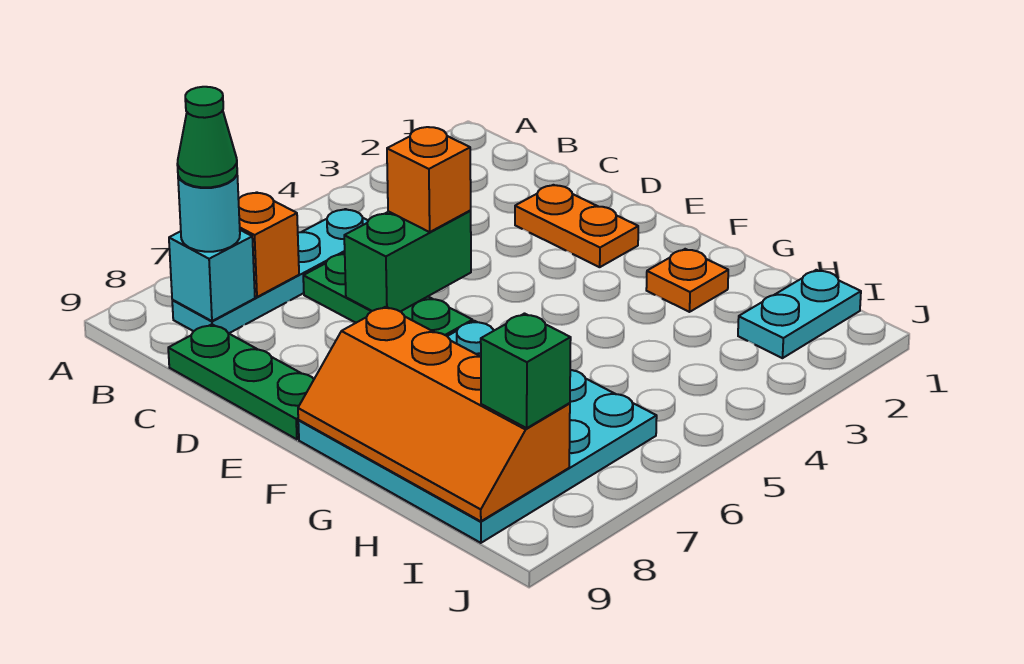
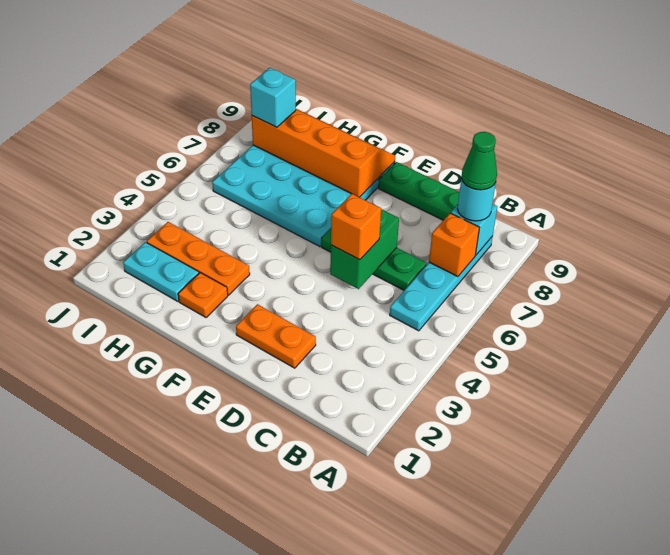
none -> orange plate G3:I3 level 1
cyan plate I1:I2 level 1 -> cyan plate H2:I2 level 1
green brick I8 level 3 -> cyan brick I8 level 3

